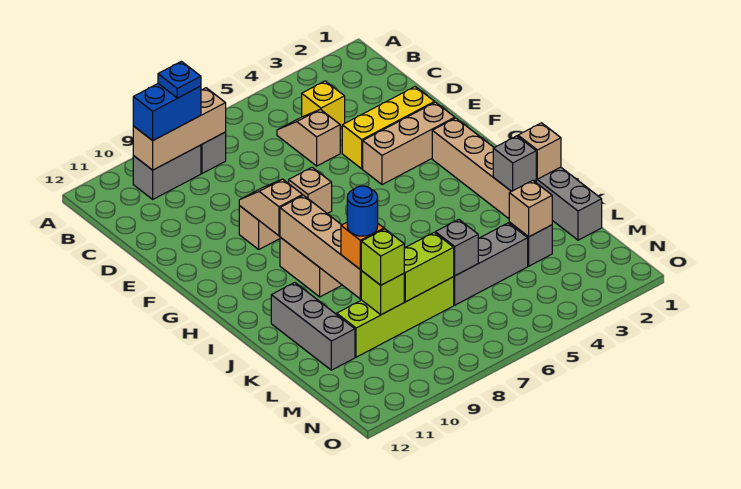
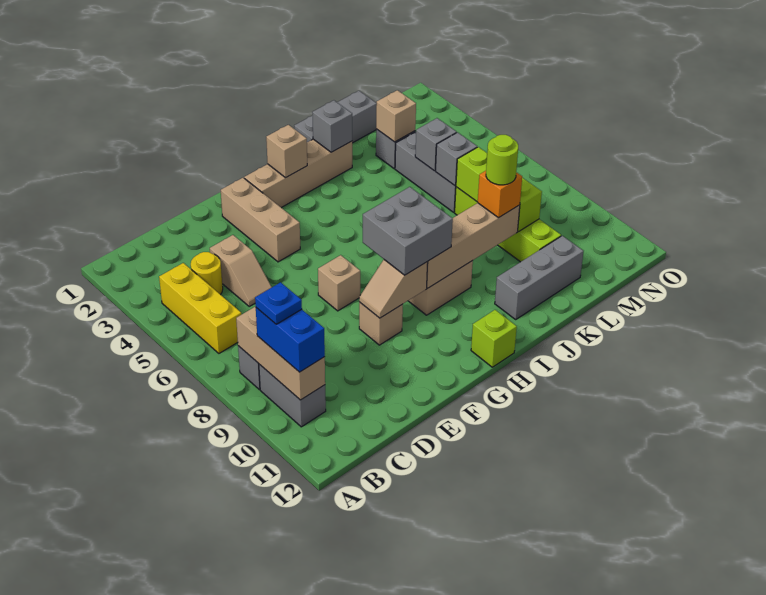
yellow brick C4 level 1 -> yellow round brick C4 level 1
tan slope C5:D5 level 1 top D -> tan slope D4:D5 level 1 top 4
yellow brick E2:E4 level 1 -> yellow brick B4:B6 level 1
none -> grey brick G8:H9 level 3
tan brick J1 level 2 -> tan brick H2 level 2
blue round brick K9 level 4 -> lime round brick K9 level 4
none -> grey brick L5 level 2
lime brick L9 level 3 -> lime brick H12 level 1

